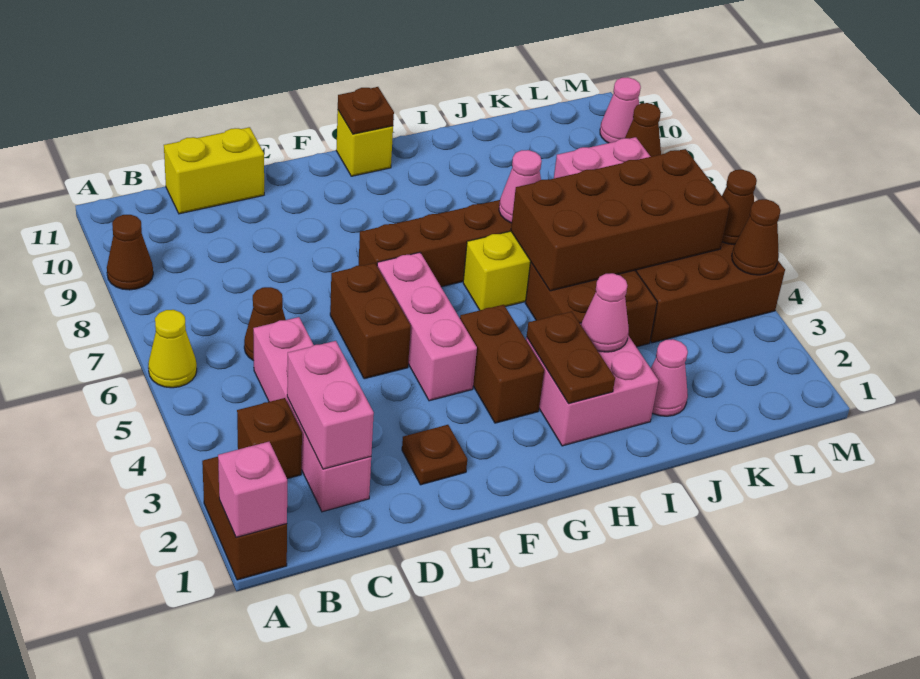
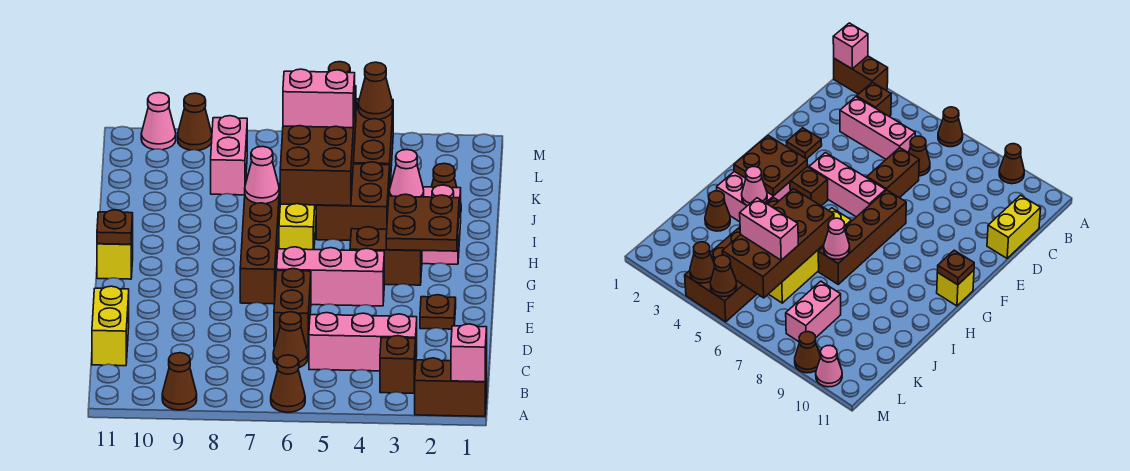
yellow cone A6 level 1 -> brown cone A6 level 1
pink brick C2:C5 level 1 -> pink brick C3:C5 level 1
pink brick C2:C3 level 2 -> pink brick K5:K6 level 3
brown brick E5:E6 level 1 -> brown brick D6:E6 level 1
brown plate H2:H3 level 2 -> brown plate G2:H3 level 2
pink cone J2 level 1 -> brown cone J2 level 1

